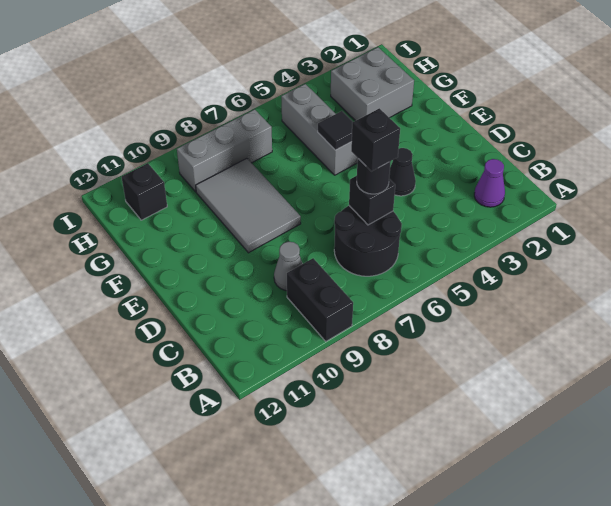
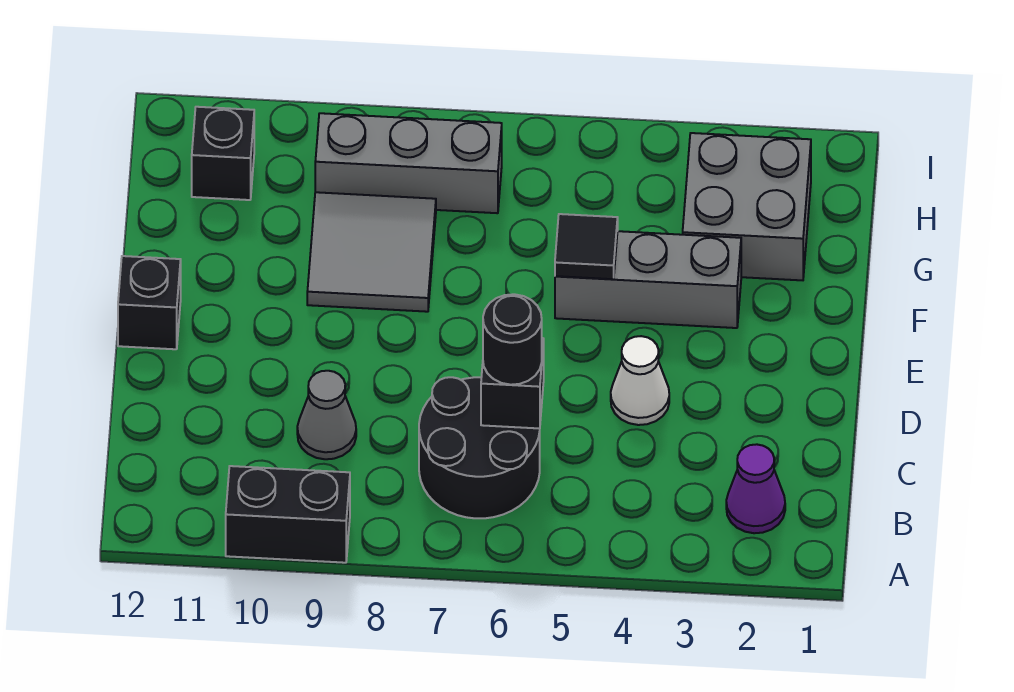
black brick A9:B9 level 1 -> black brick A9:A10 level 1
black brick C6 level 4 -> black brick E12 level 1
black cone D4 level 1 -> white cone D4 level 1
grey tile E8:G9 level 1 -> grey tile F8:G9 level 1
grey brick F5:H5 level 1 -> grey brick F3:F5 level 1

